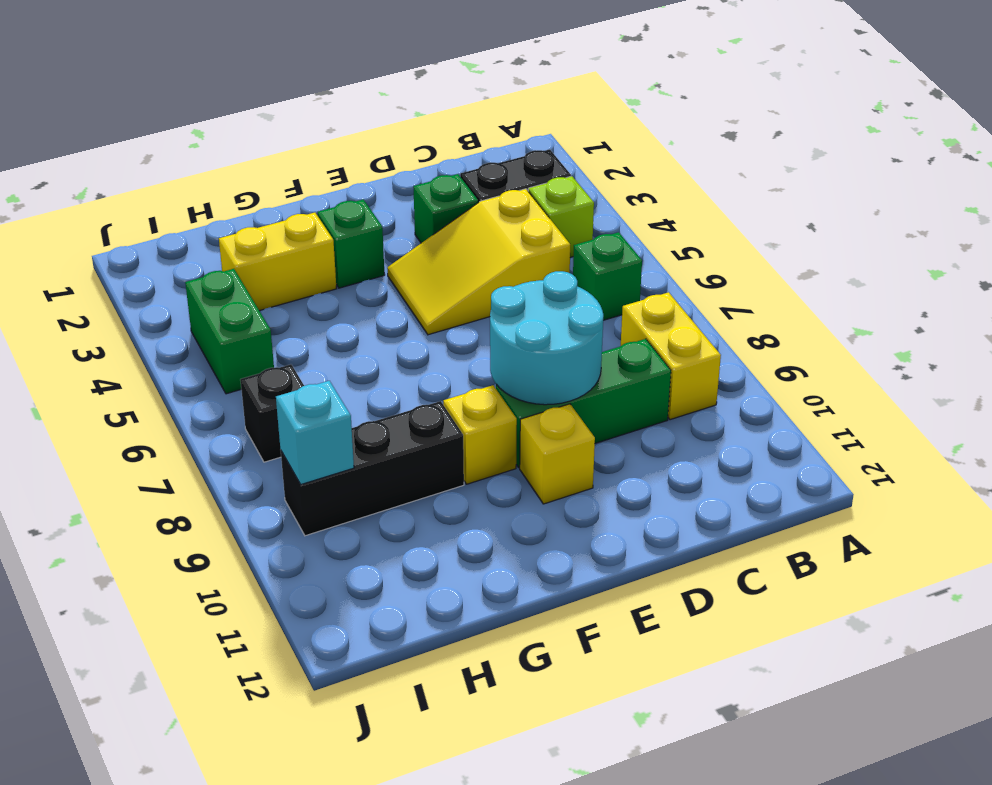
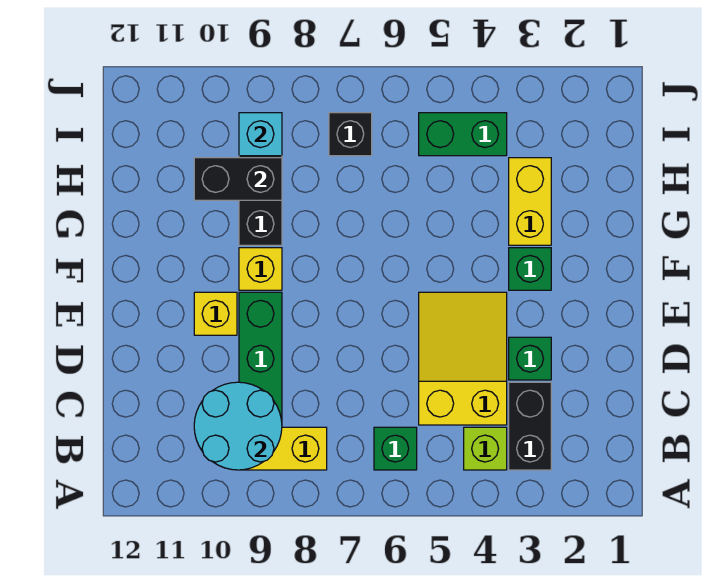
cyan round brick D8:E9 level 2 -> cyan round brick B9:C10 level 2
none -> black brick H9:H10 level 2

